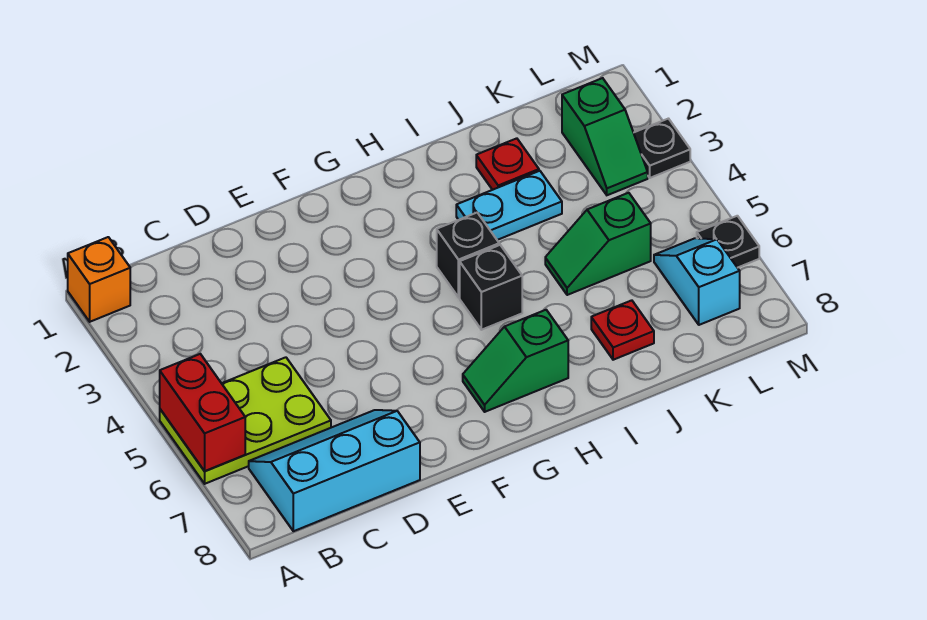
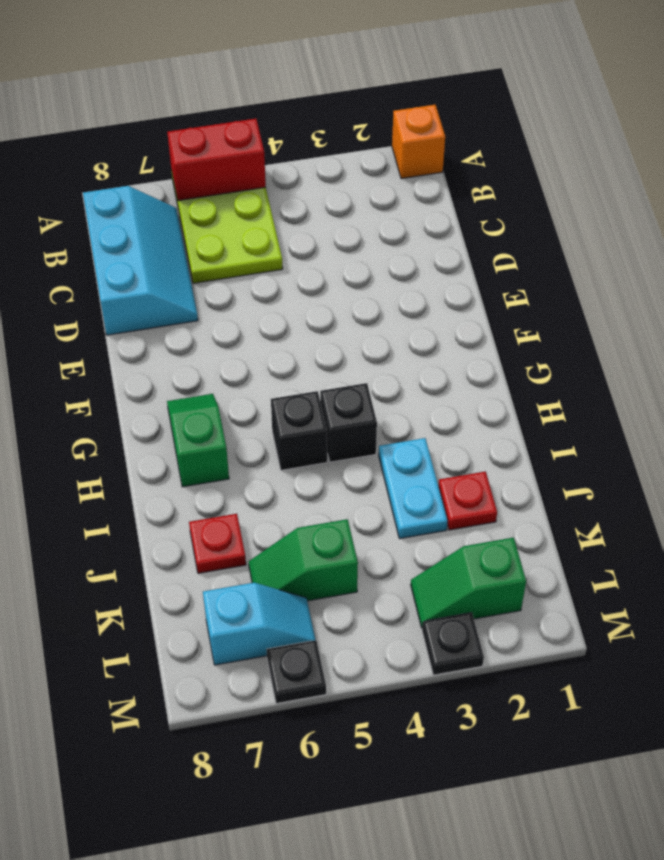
green slope J5:K5 level 1 top K -> green slope K5:K6 level 1 top 5

